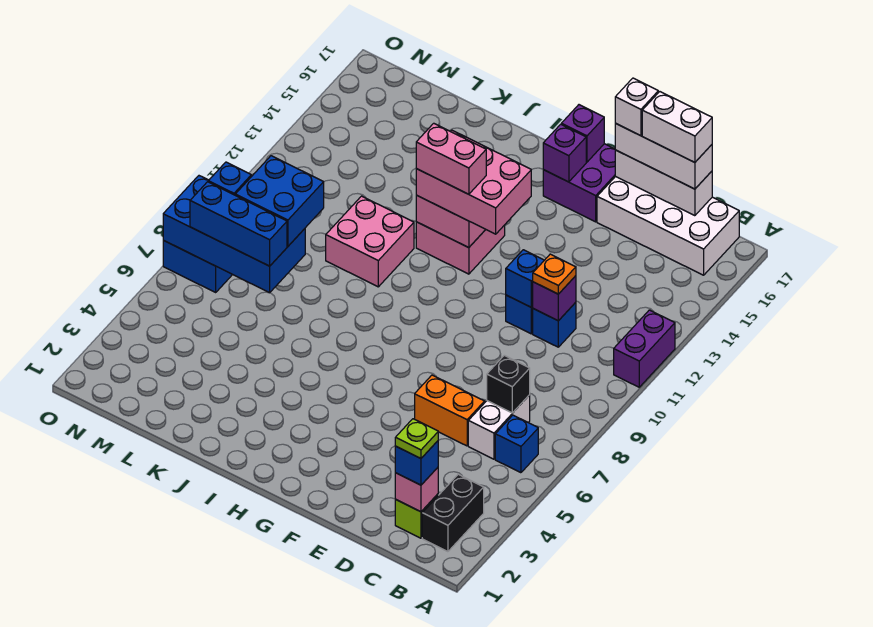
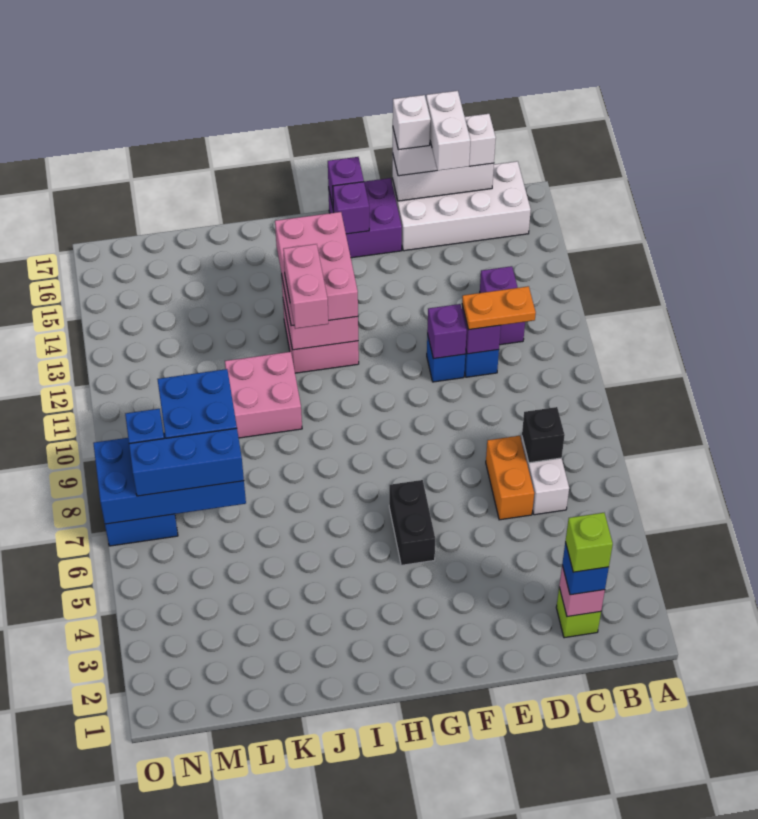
purple brick A11:A12 level 1 -> purple brick C12:C13 level 1
black brick B2:B3 level 1 -> black brick G5:G6 level 1
blue brick B6 level 1 -> none
lime plate C2 level 4 -> lime brick C2 level 4
white brick C17:D17 level 4 -> white brick D16:D17 level 4
orange brick D6:E6 level 1 -> orange brick D6:D7 level 1
orange plate D11 level 3 -> orange plate C11:D11 level 3
blue brick E11 level 2 -> purple brick E11 level 2
pink brick G12:I13 level 3 -> pink brick H12:I14 level 3
pink brick H12:I12 level 4 -> pink brick I11:I12 level 4

